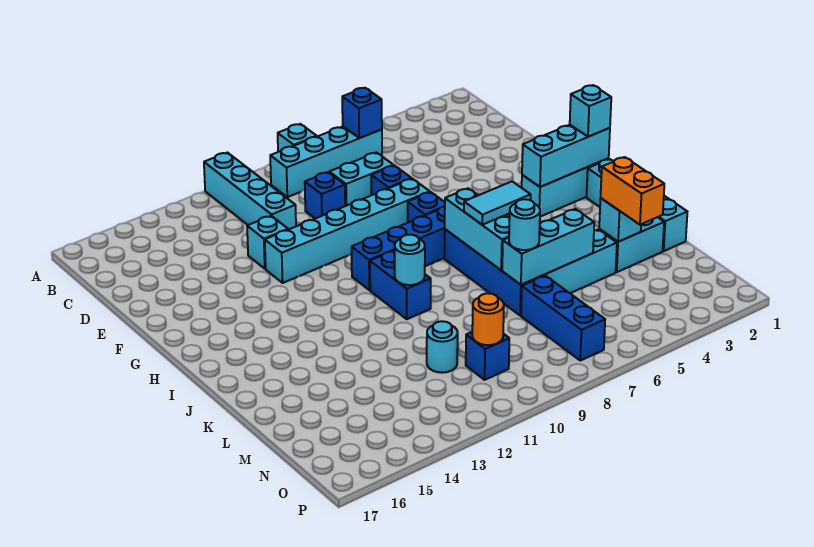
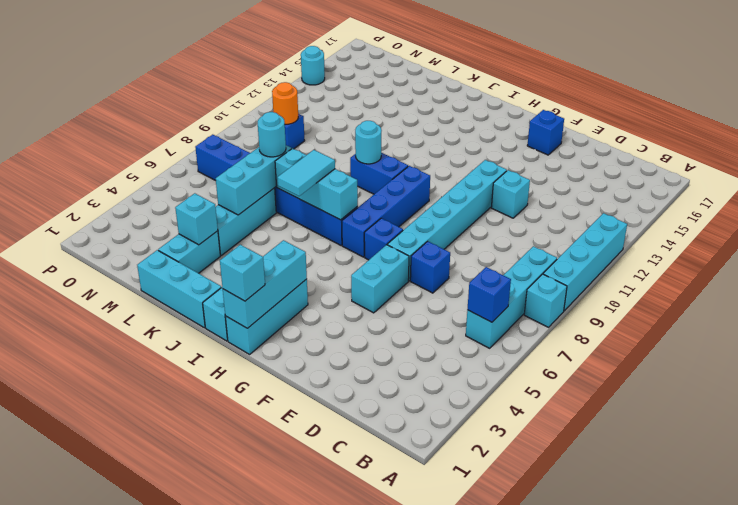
cyan brick A11:D11 level 1 -> cyan brick A9:A12 level 1
cyan brick D7:D8 level 1 -> cyan brick F5:F6 level 1
blue brick D9 level 1 -> blue brick F16 level 1
orange brick L3:M3 level 3 -> none
cyan round brick M11 level 1 -> cyan round brick P14 level 1

